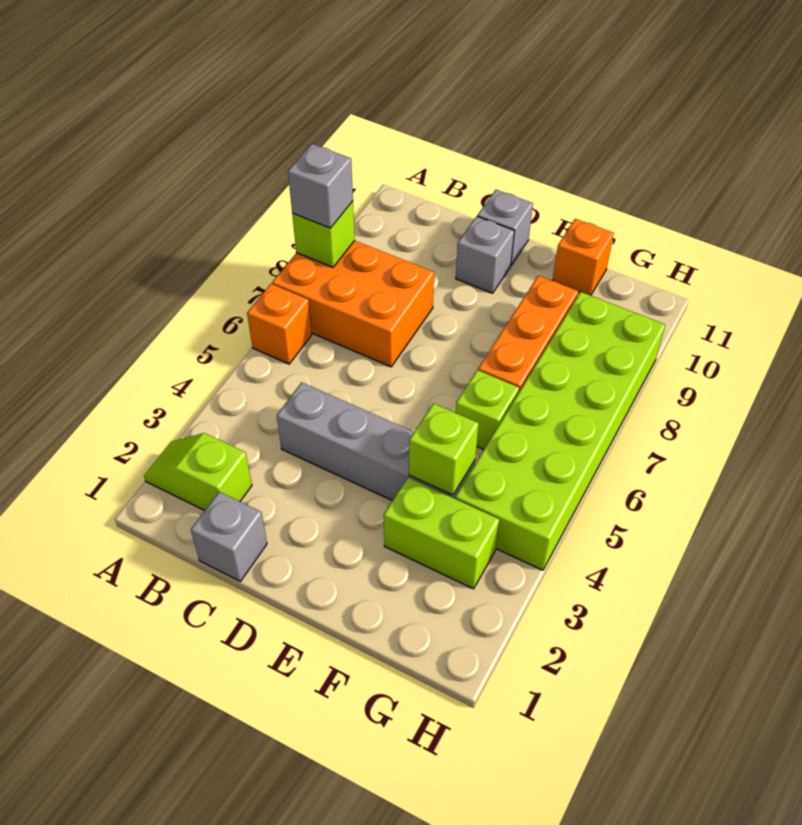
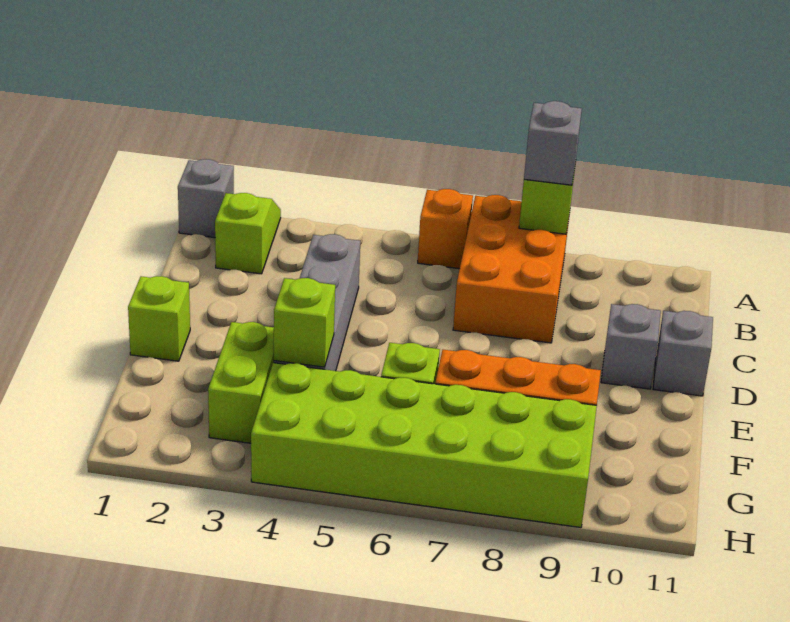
grey brick C1 level 1 -> grey brick A1 level 1
none -> lime brick E1 level 1
orange brick F11 level 1 -> none

